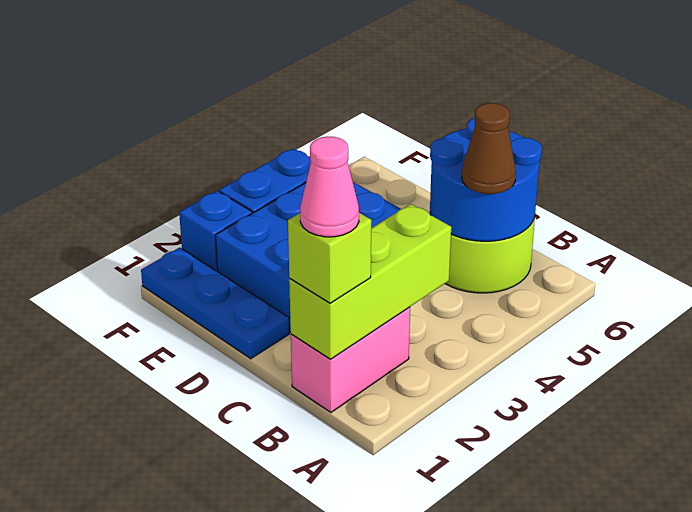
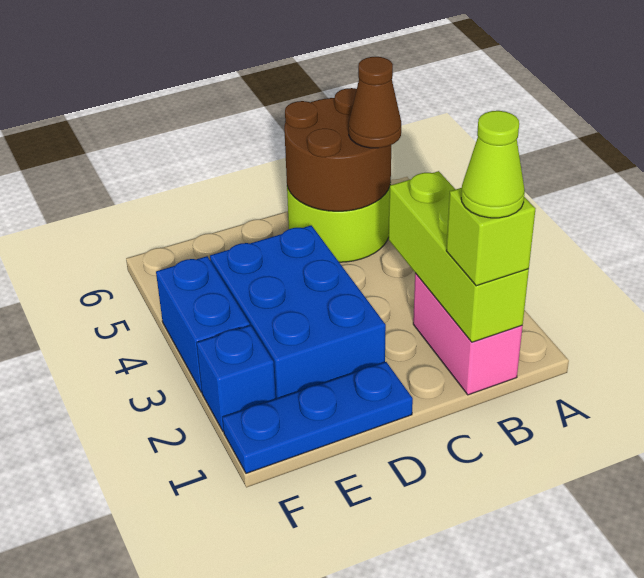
pink cone B1 level 4 -> lime cone B1 level 4
blue round brick B5:C6 level 2 -> brown round brick B5:C6 level 2

